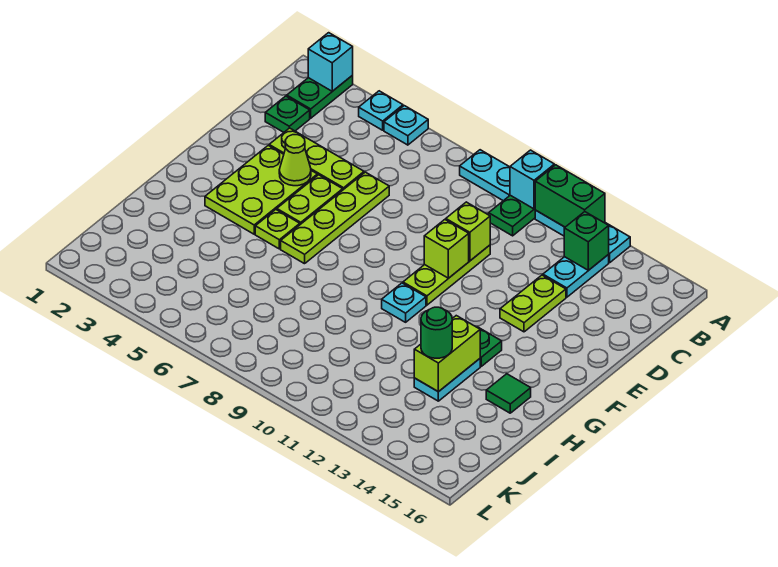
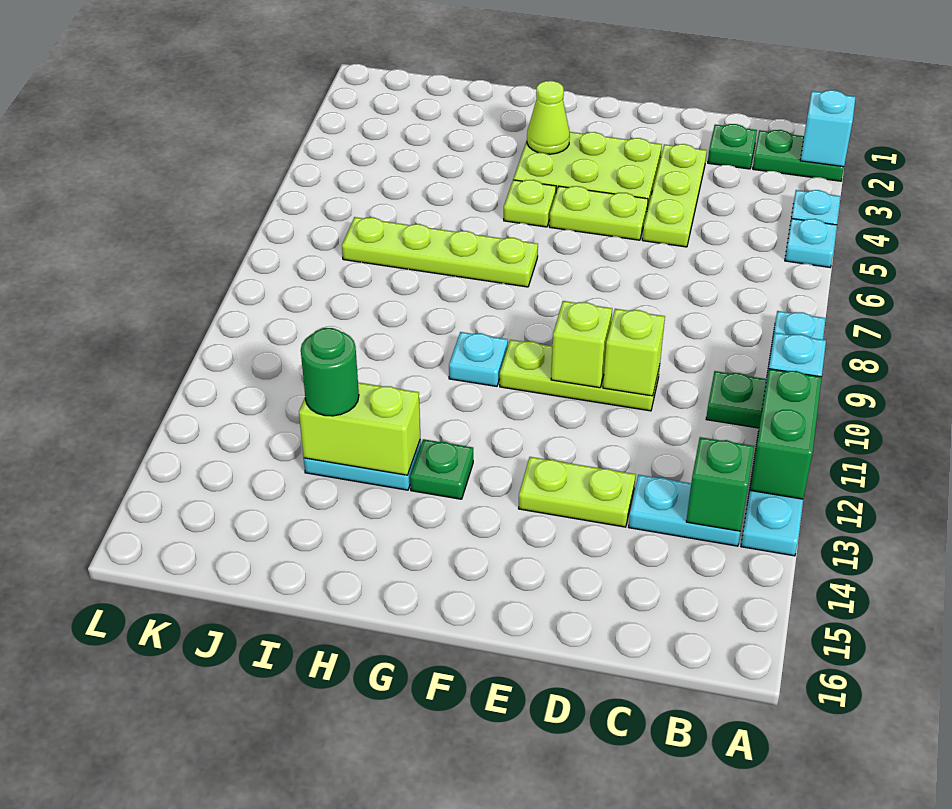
lime plate D6:G6 level 1 -> lime plate G7:J7 level 1
lime cone E4 level 2 -> lime cone G3 level 2
green tile H15 level 1 -> none

